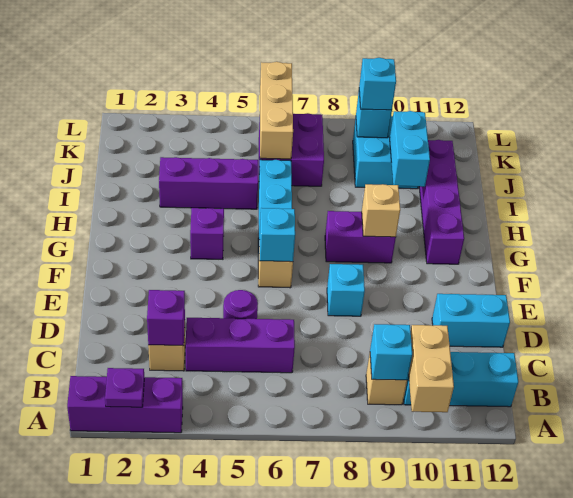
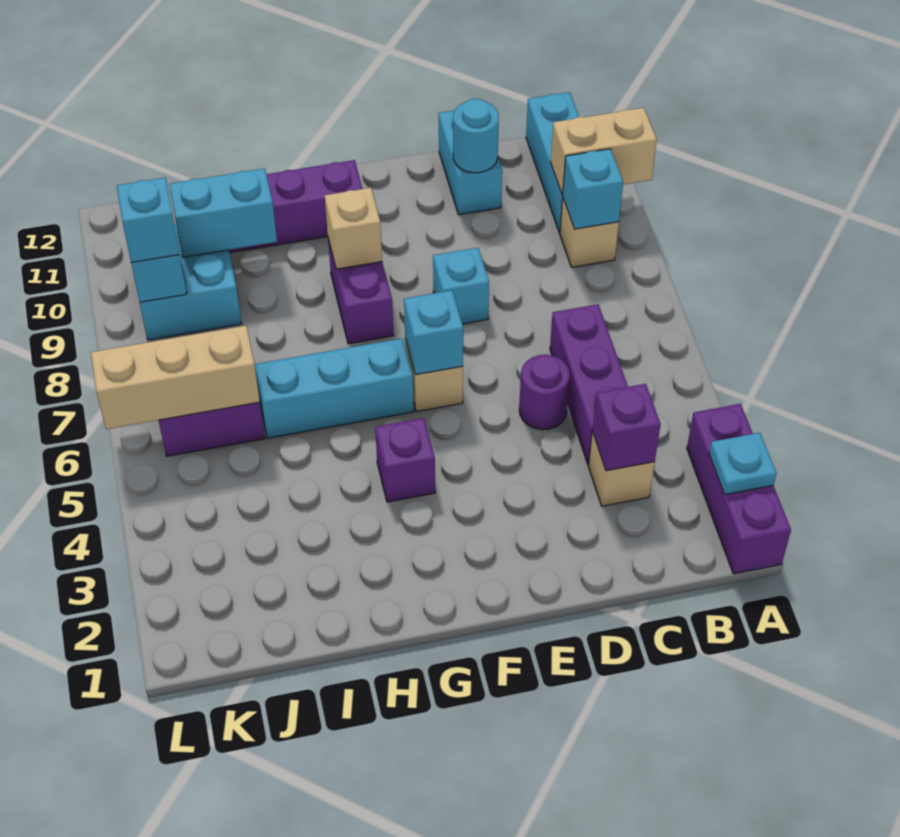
purple plate A2 level 2 -> cyan plate A2 level 2
none -> cyan round brick D11 level 2
purple brick I3:I5 level 1 -> none

